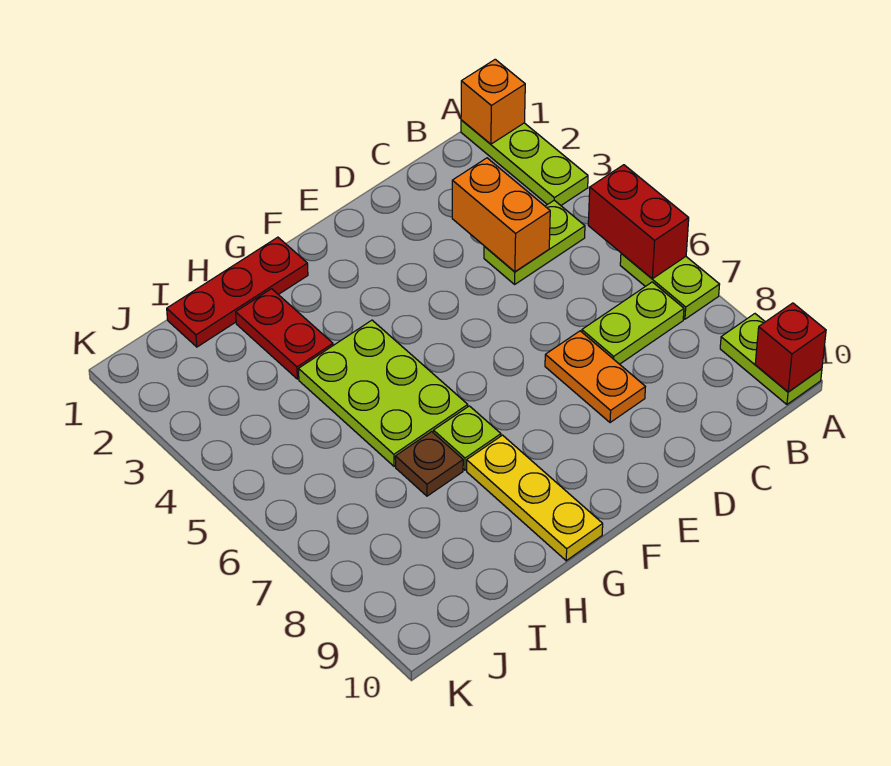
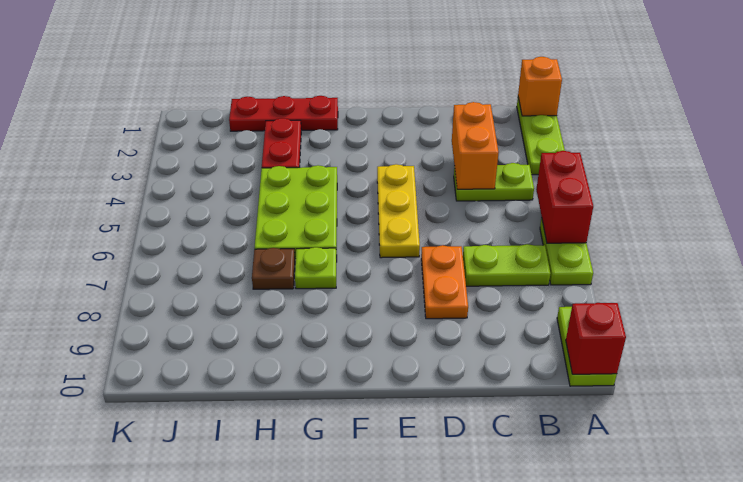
yellow plate G8:G10 level 1 -> yellow plate E4:E6 level 1

